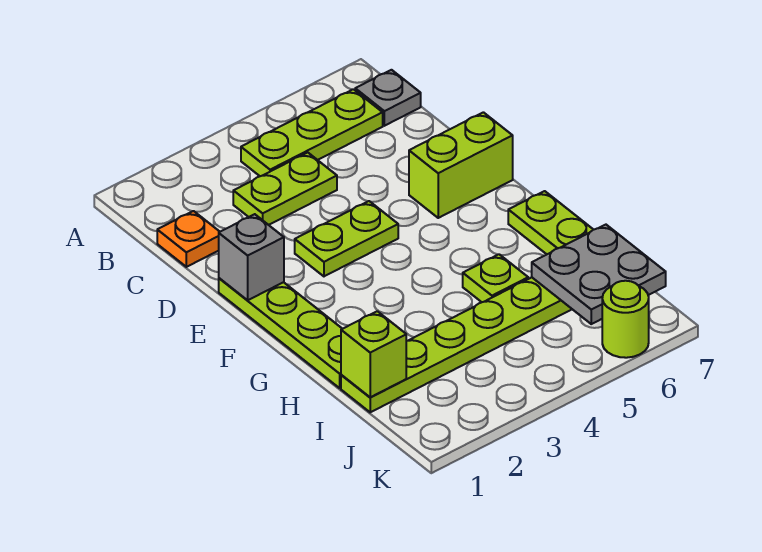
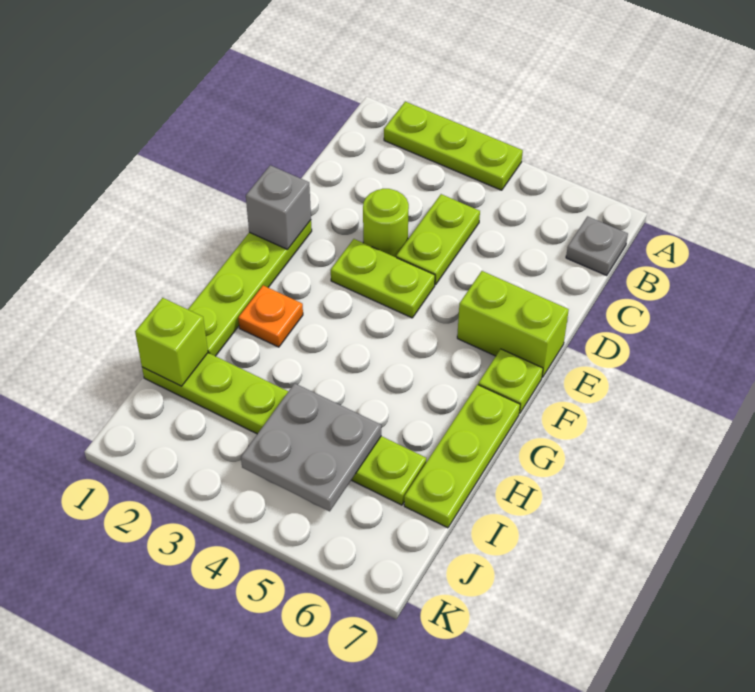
lime plate B4:B6 level 1 -> lime plate A2:A4 level 1
orange plate C1 level 1 -> orange plate G2 level 1
lime plate C3:C4 level 1 -> lime plate C4:D4 level 1
lime plate H5 level 1 -> lime plate F7 level 1
grey plate I6:J7 level 2 -> grey plate I4:J5 level 2
lime round brick K6 level 1 -> lime round brick D3 level 1

